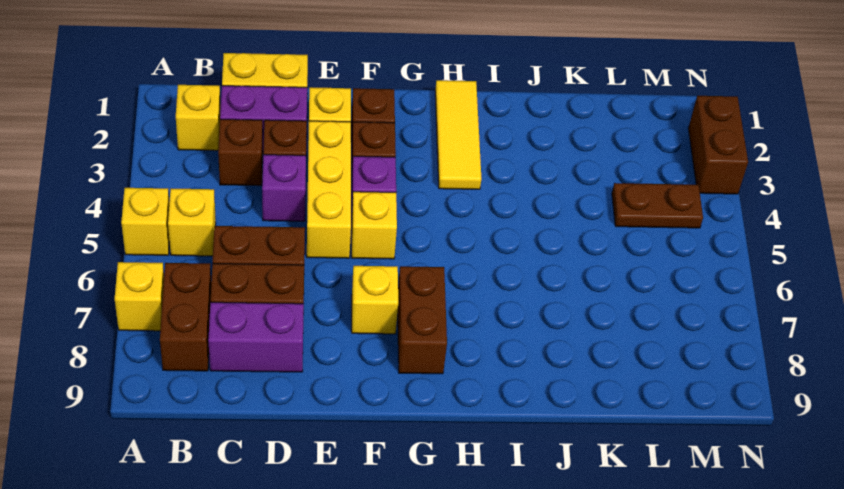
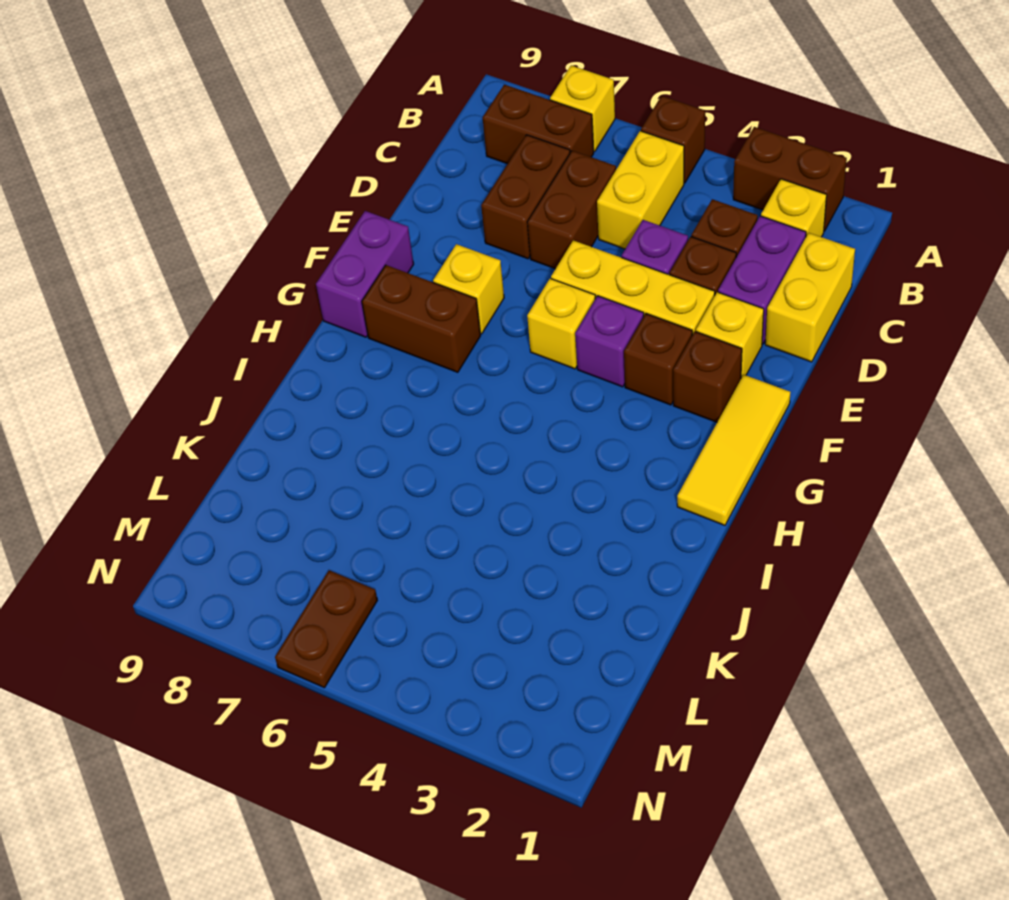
yellow brick A5 level 1 -> brown brick A5 level 1
yellow brick B5 level 1 -> yellow brick B5:C5 level 1
purple brick C8:D8 level 1 -> purple brick F9:G9 level 1
yellow tile H1:H3 level 1 -> yellow tile F1:H1 level 1
brown plate L4:M4 level 1 -> brown plate M6:N6 level 1
brown brick N2:N3 level 1 -> brown brick A2:A3 level 1

